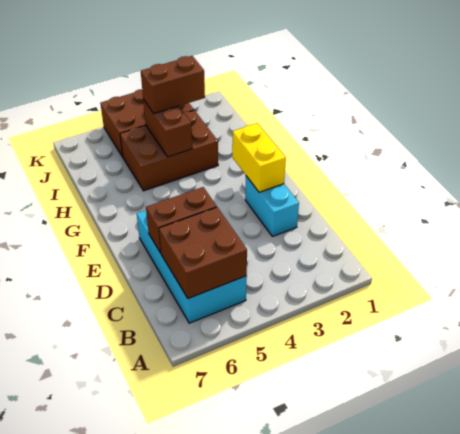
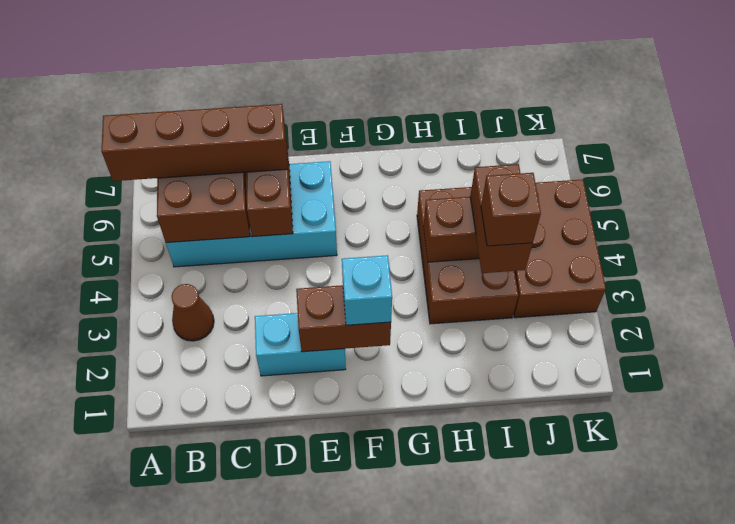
none -> brown brick A6:D6 level 3
none -> brown cone B3 level 1
yellow brick E2:F2 level 2 -> brown brick E2:F2 level 2
none -> cyan brick F2 level 3
none -> brown brick I3 level 4

